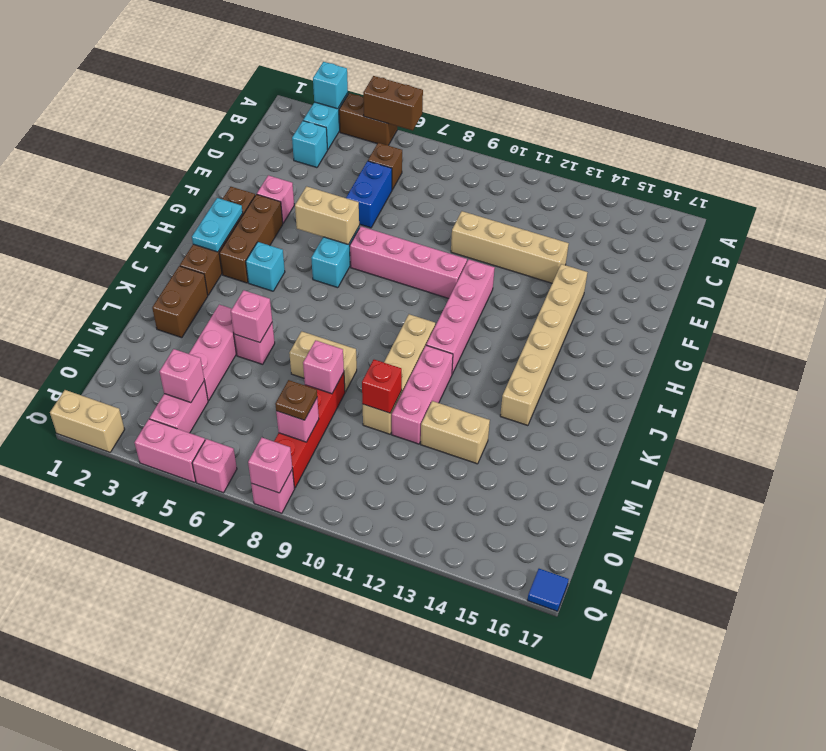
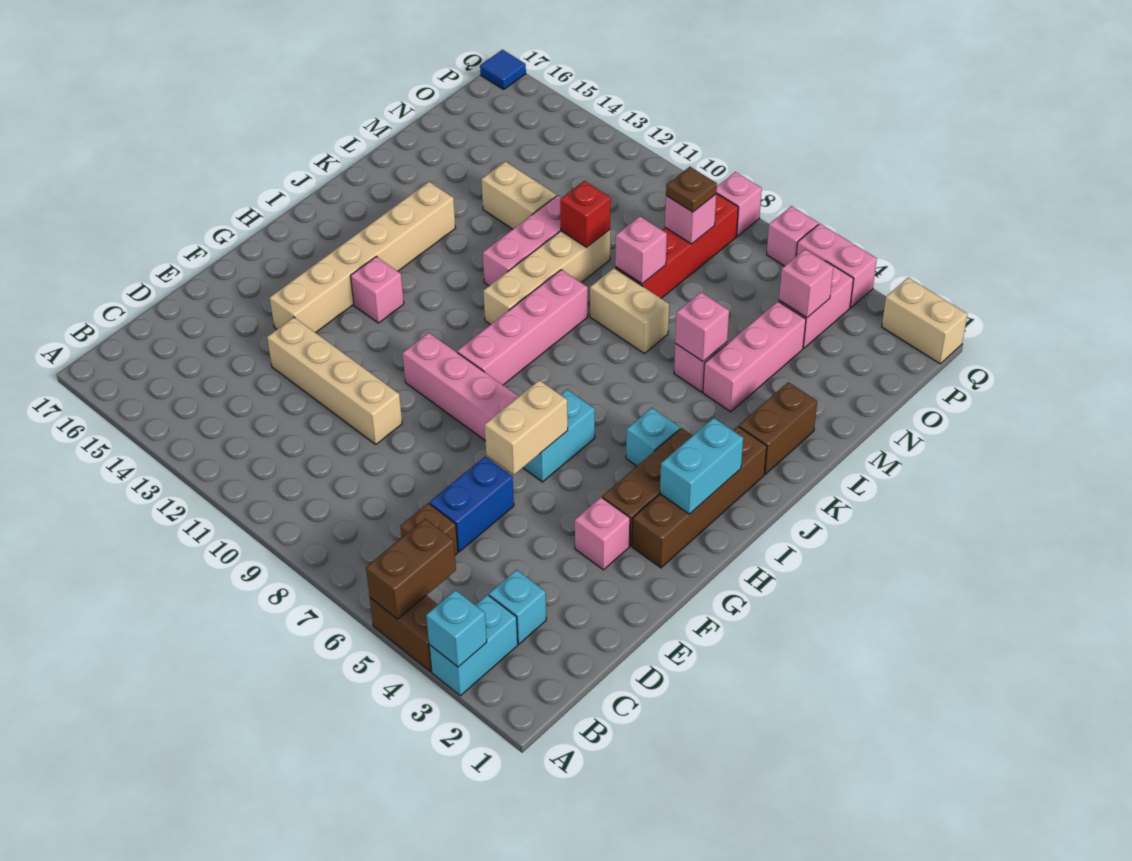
brown brick A5:A6 level 2 -> brown brick A5:B5 level 2
tan brick G5:G6 level 2 -> tan brick F6:G6 level 2
pink brick G11:J11 level 1 -> pink brick H9:K9 level 1
cyan plate H2:I2 level 2 -> cyan brick H2:I2 level 2
pink brick Q8 level 2 -> pink brick H13 level 1

